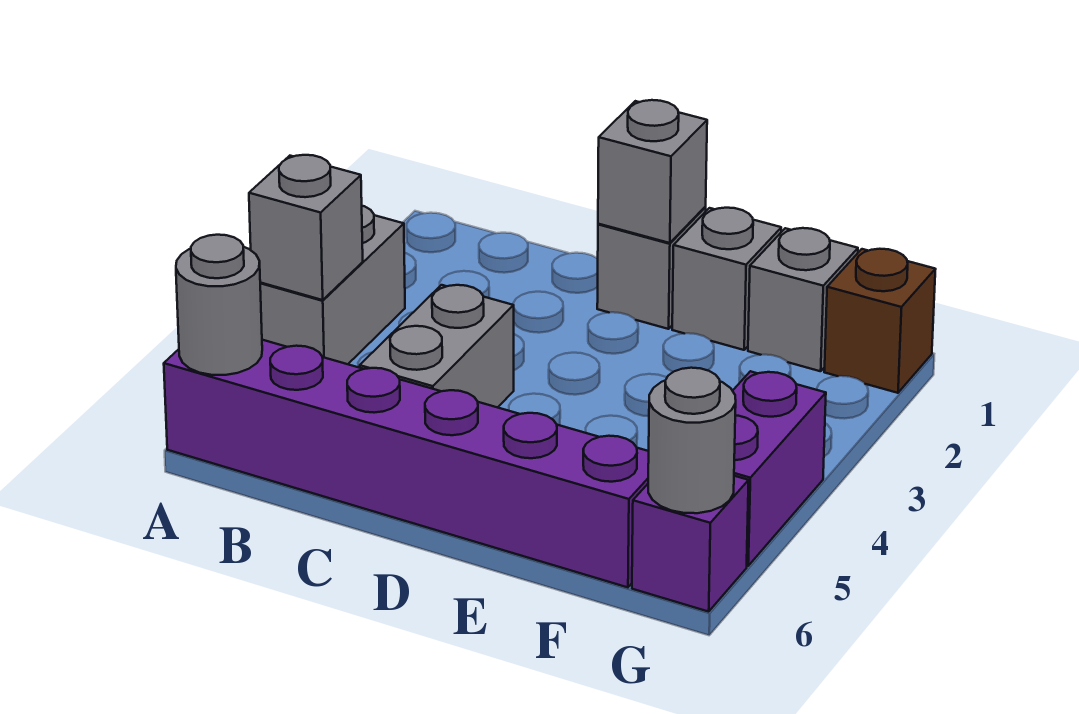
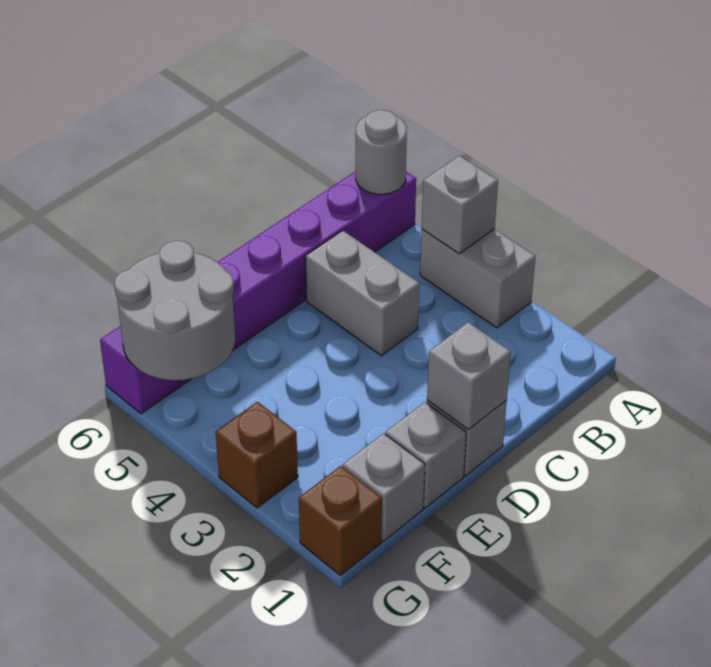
none -> brown brick G3 level 1
purple brick G4:G5 level 1 -> none
grey round brick G6 level 2 -> grey round brick F5:G6 level 2

